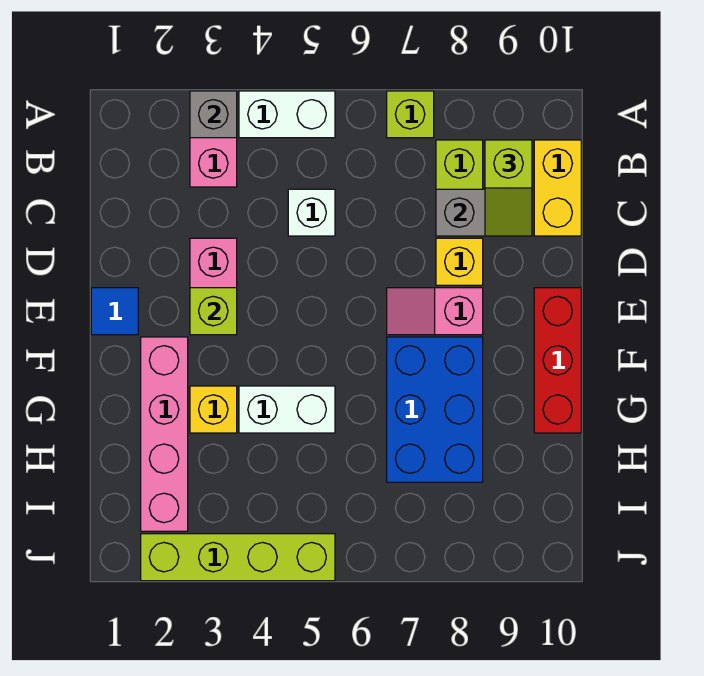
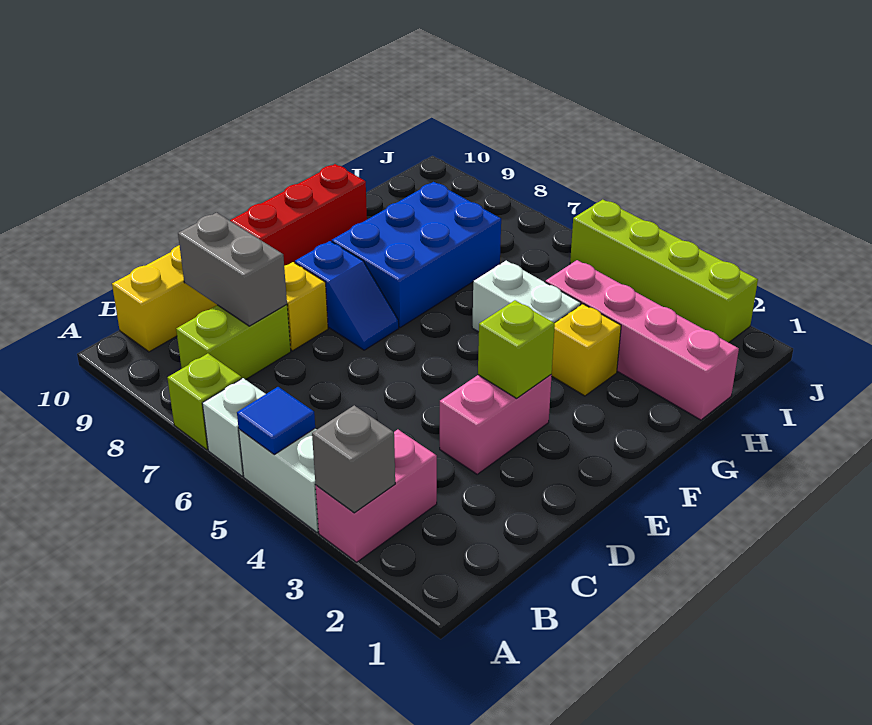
lime slope B9:C9 level 3 top B -> none
white brick C5 level 1 -> white brick A6 level 1
blue tile E1 level 1 -> blue tile A5 level 2
pink slope E7:E8 level 1 top 8 -> blue slope E7:E8 level 1 top 8
pink brick F2:I2 level 1 -> pink brick H1:H4 level 1

